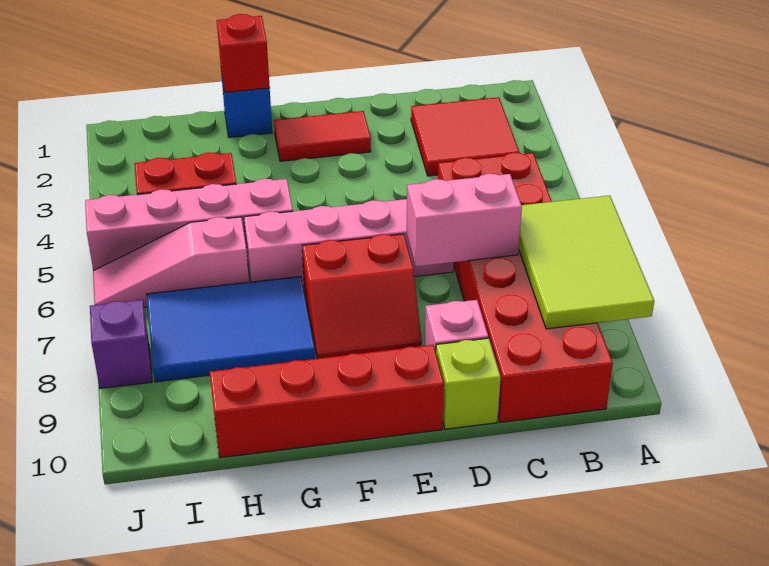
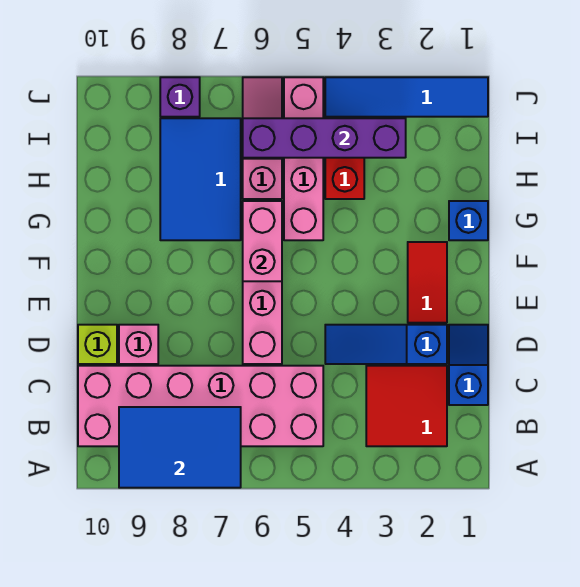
lime tile A7:B9 level 2 -> blue tile A7:B9 level 2
red brick B5:C10 level 1 -> pink brick B5:C10 level 1
none -> blue slope C1:D1 level 1 top C
pink brick C7:D7 level 2 -> pink brick F6:G6 level 2
none -> blue slope D2:D4 level 1 top 2
red slope E7:F8 level 1 top 7 -> none
red brick E10:H10 level 1 -> none
red brick G1 level 2 -> none
none -> purple brick I3:I6 level 2
none -> blue tile J1:J4 level 1

